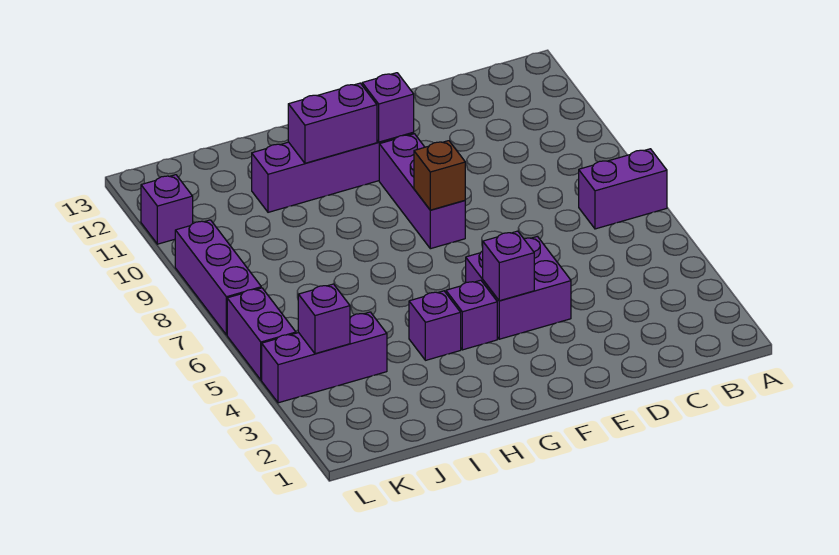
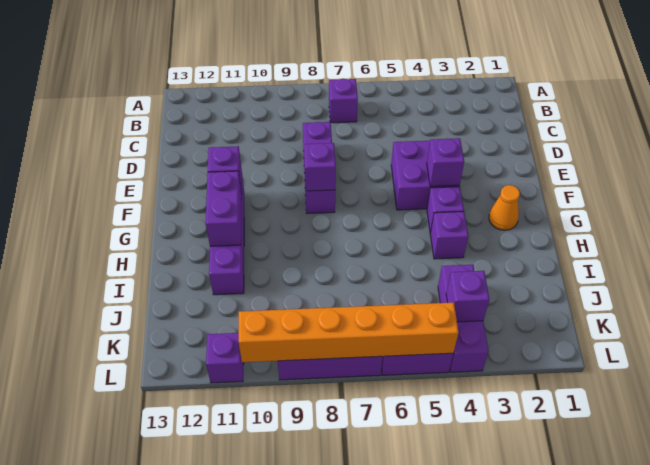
purple brick A7:B7 level 1 -> purple brick B7 level 1
purple brick F8:F10 level 1 -> purple brick D8:F8 level 1
brown brick F8 level 2 -> purple brick F8 level 2
none -> orange cone G2 level 1
none -> orange brick L5:L10 level 2

